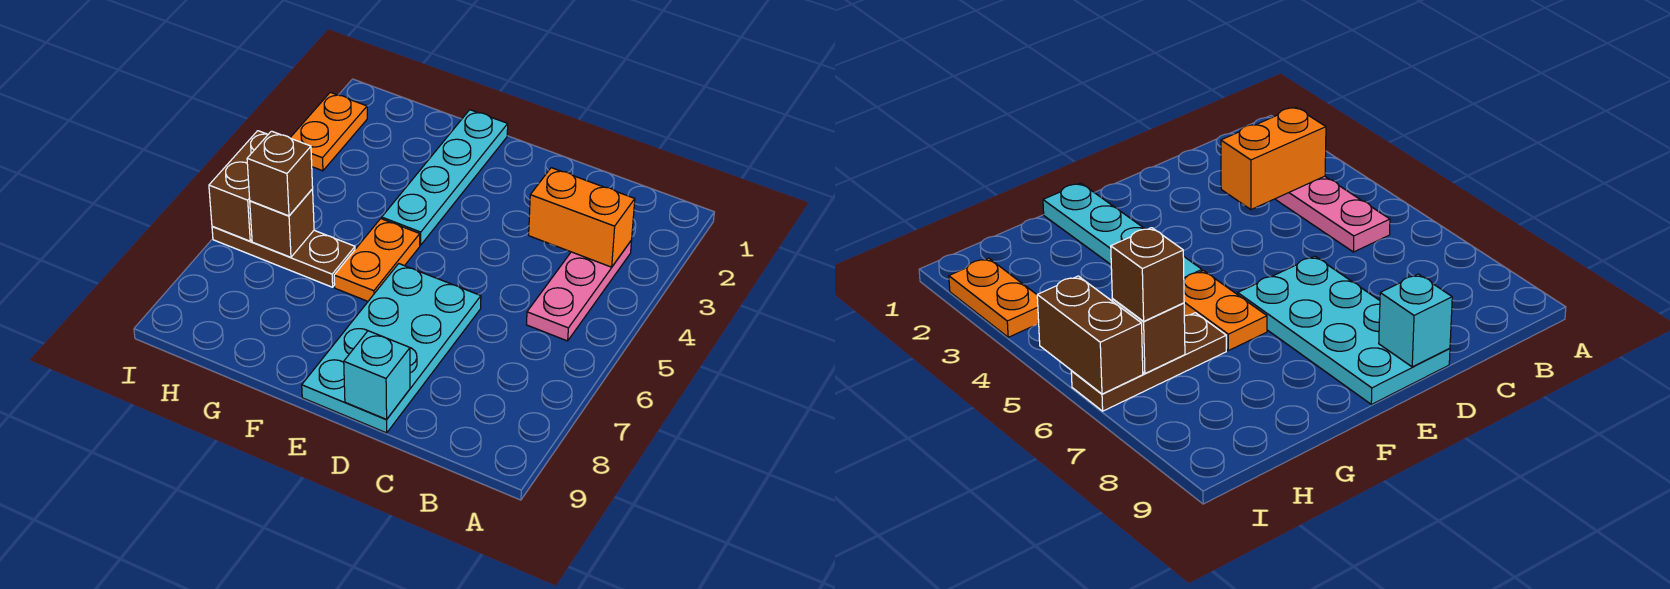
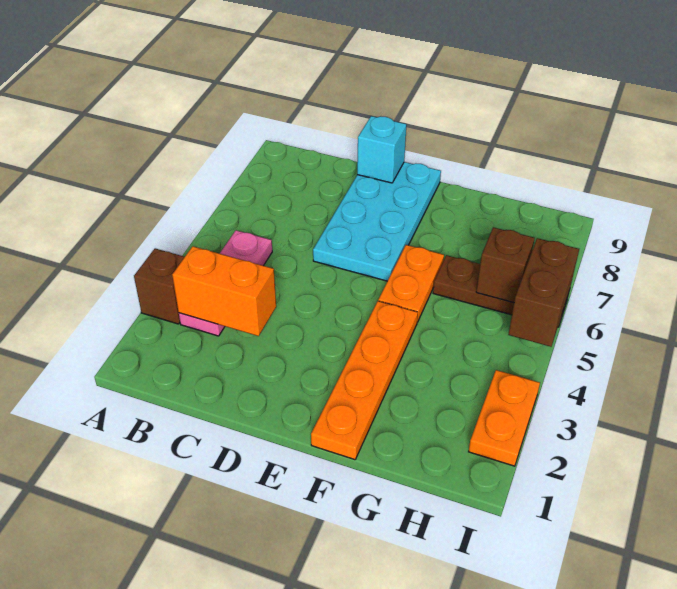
cyan plate F1:F4 level 1 -> orange plate F1:F4 level 1
brown brick H6 level 3 -> brown brick A3 level 1

